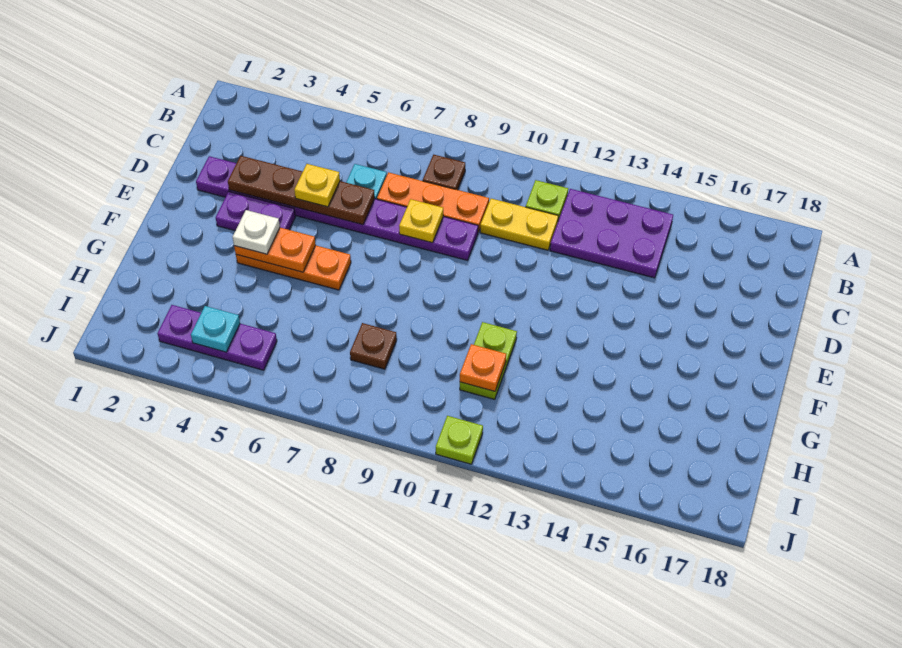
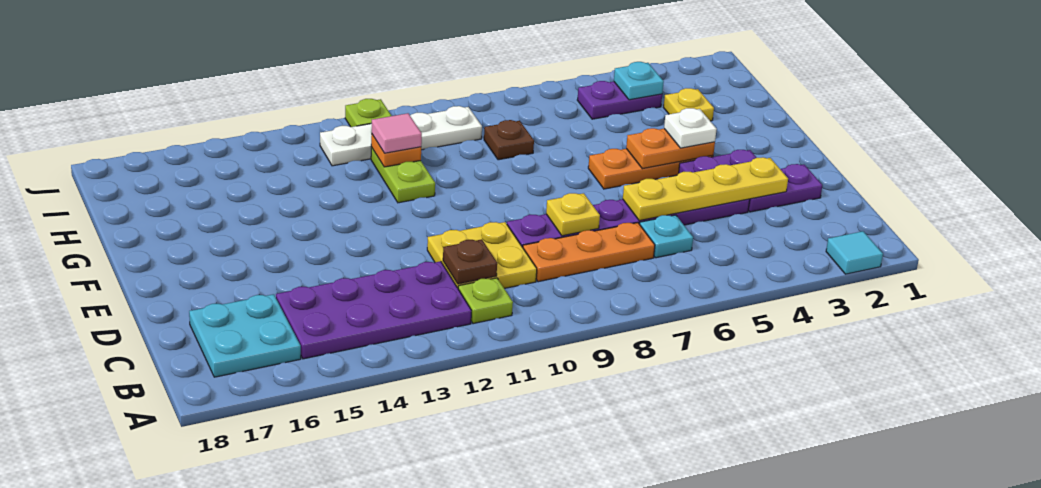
none -> cyan tile A2 level 1
brown plate B8 level 1 -> brown plate C11 level 2
purple plate B12:C14 level 1 -> purple plate B12:C15 level 1
none -> cyan plate B16:C17 level 1
yellow plate C10:C11 level 1 -> yellow plate C10:D11 level 1
brown plate D3:D6 level 2 -> yellow plate D3:D6 level 2
yellow plate D5 level 3 -> yellow plate H3 level 1
none -> pink tile H11 level 3
purple plate I3:I5 level 1 -> purple plate I4:I5 level 1
none -> white plate I9:I12 level 1

